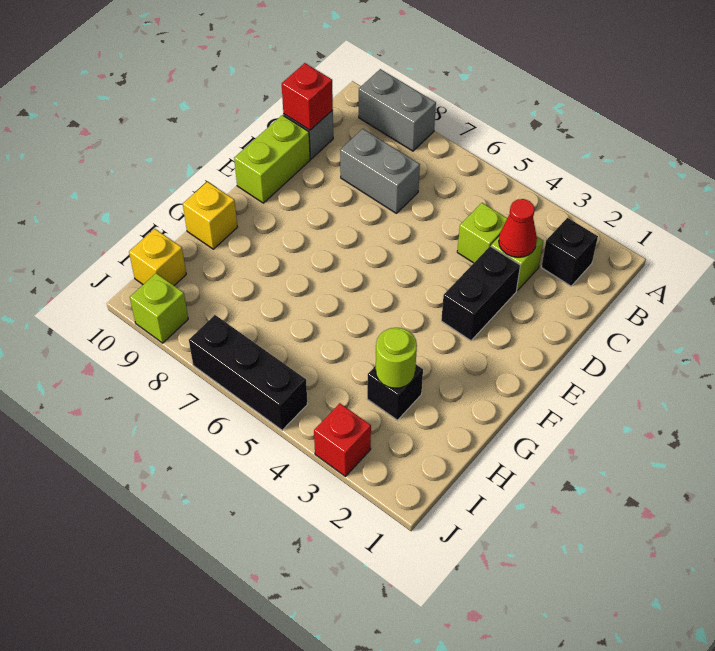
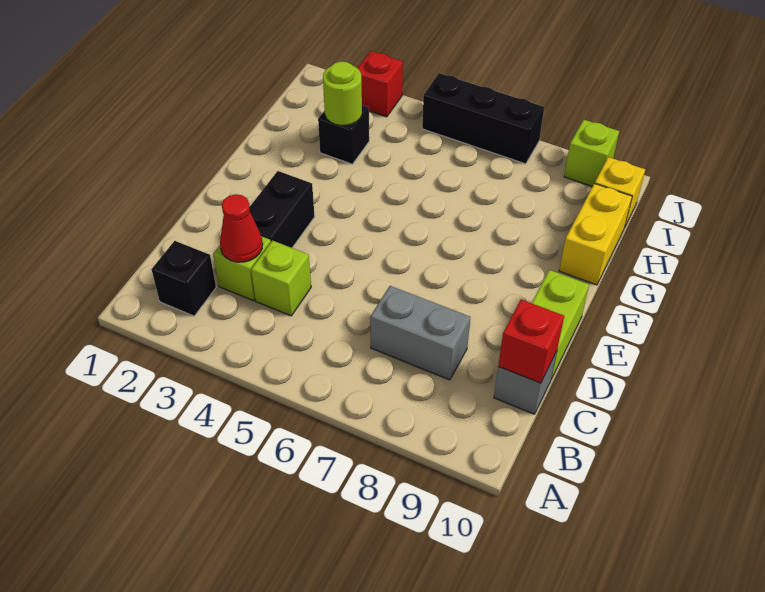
grey brick A8:A9 level 1 -> none
yellow brick G10 level 1 -> yellow brick G10:H10 level 1

